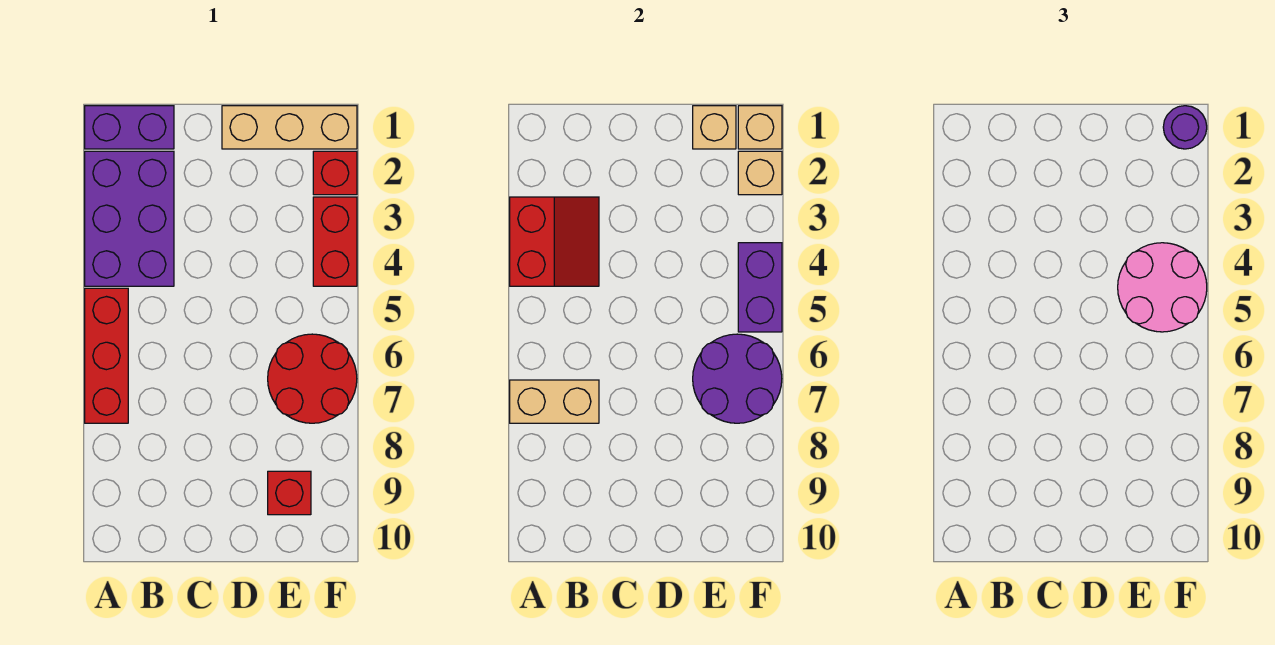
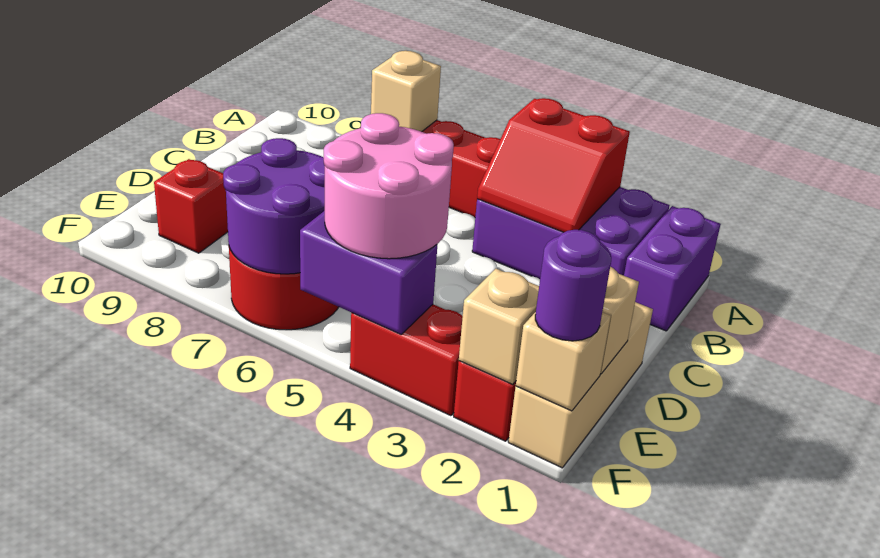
tan brick A7:B7 level 2 -> tan brick A7 level 2

